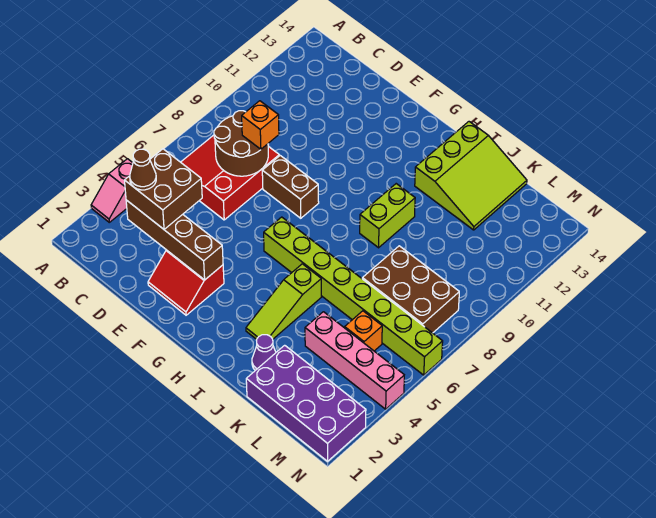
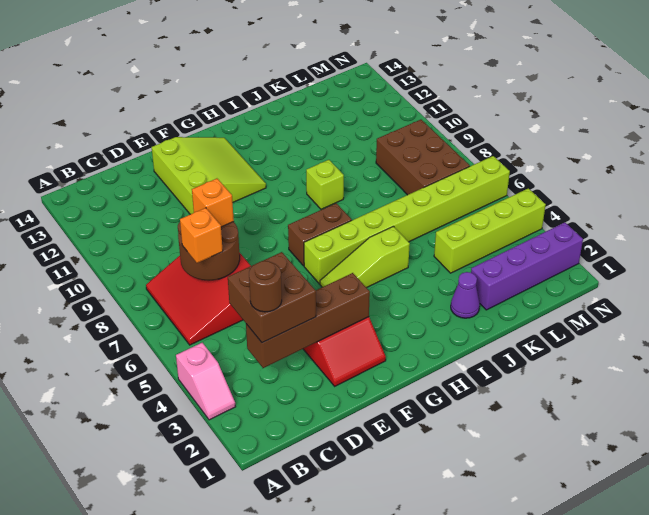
brown cone C3 level 4 -> brown round brick C3 level 4
brown brick E8:F8 level 1 -> brown brick G7:H7 level 1
lime slope I3:I5 level 1 top 5 -> lime slope G5:I5 level 1 top I
lime brick I9:I10 level 1 -> lime brick I9 level 1
lime slope I12:K14 level 1 top I -> lime slope E11:G13 level 1 top E
purple brick K1:N2 level 1 -> purple brick K2:N2 level 1
pink brick K4:N4 level 1 -> lime brick K4:N4 level 1
brown brick K7:M8 level 1 -> brown brick L7:M9 level 1
orange brick L5 level 1 -> orange brick C7 level 3

